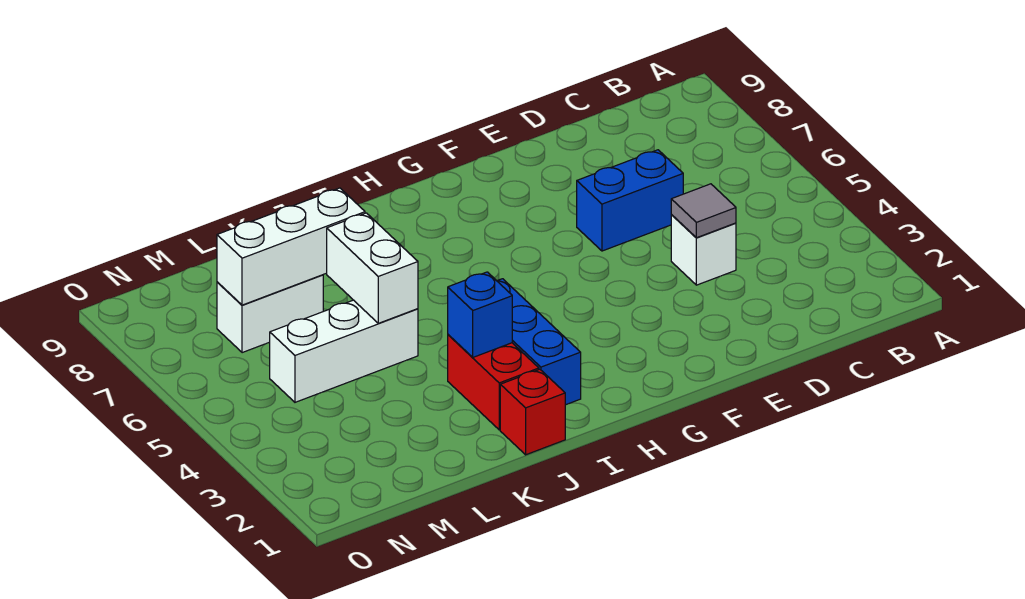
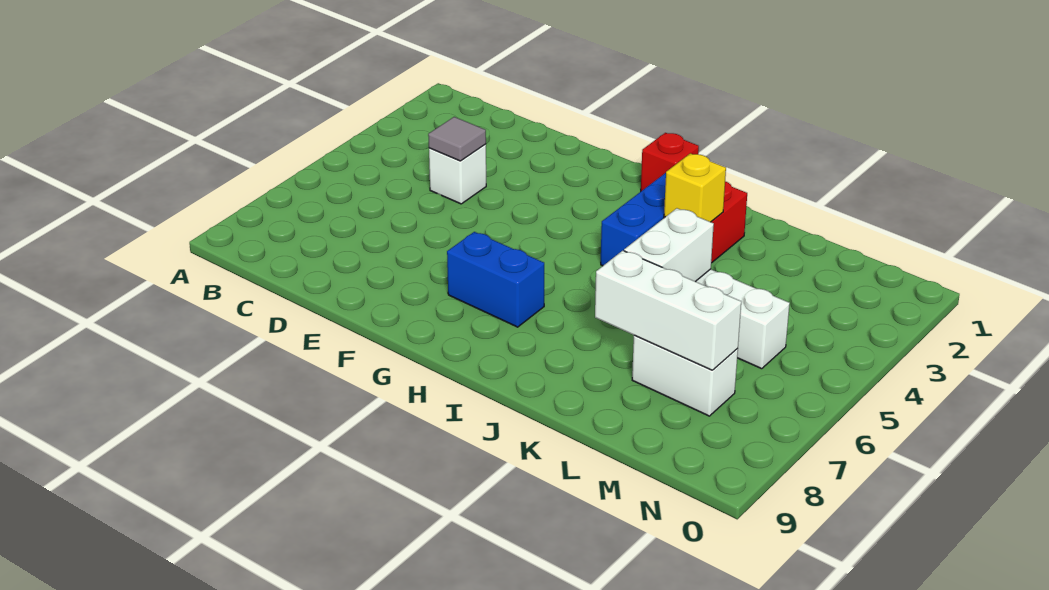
blue brick D6:E6 level 1 -> blue brick G7:H7 level 1
red brick J1 level 1 -> red brick H1 level 1
blue brick J3 level 2 -> yellow brick J3 level 2

